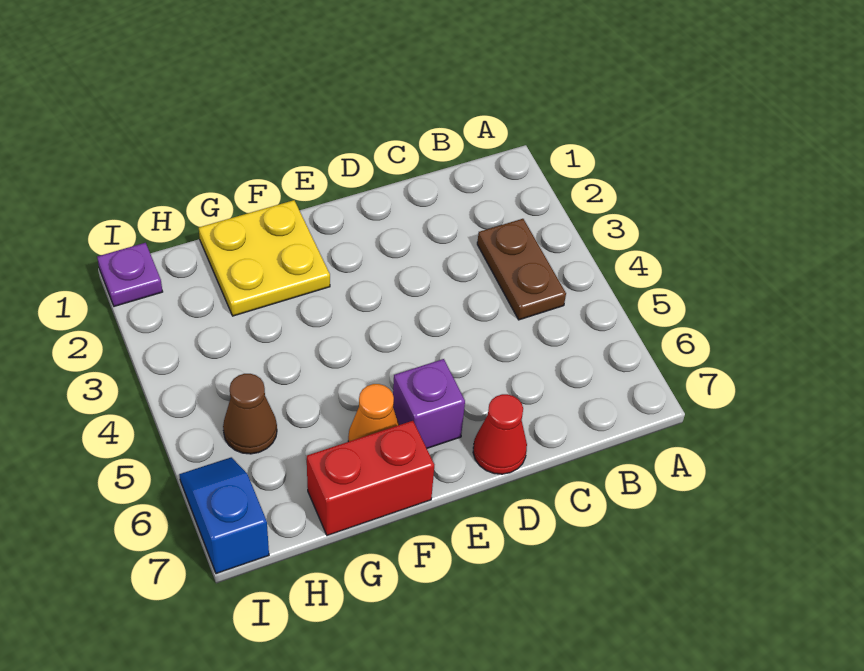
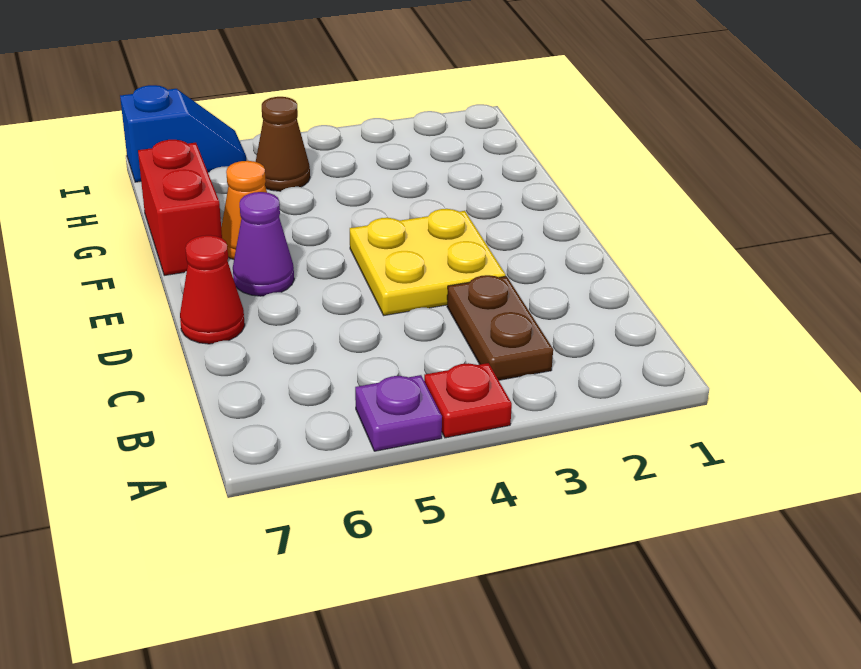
none -> red plate A4 level 1
brown plate B3:B4 level 1 -> brown plate B3:C3 level 1
purple brick E6 level 1 -> purple cone E6 level 1
yellow plate F1:G2 level 1 -> yellow plate D3:E4 level 1
purple plate I1 level 1 -> purple plate A5 level 1

